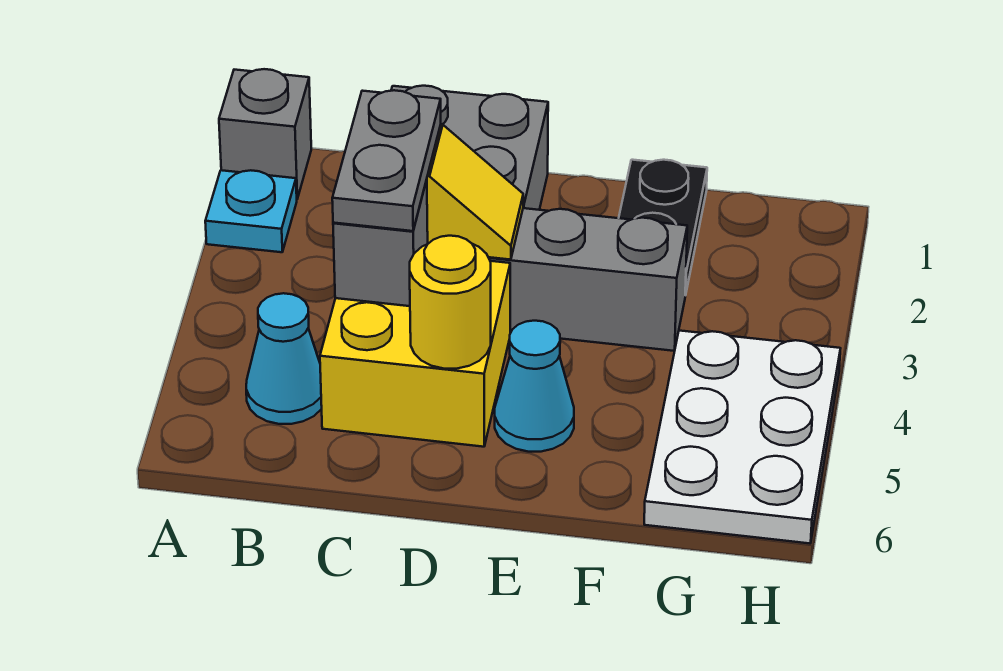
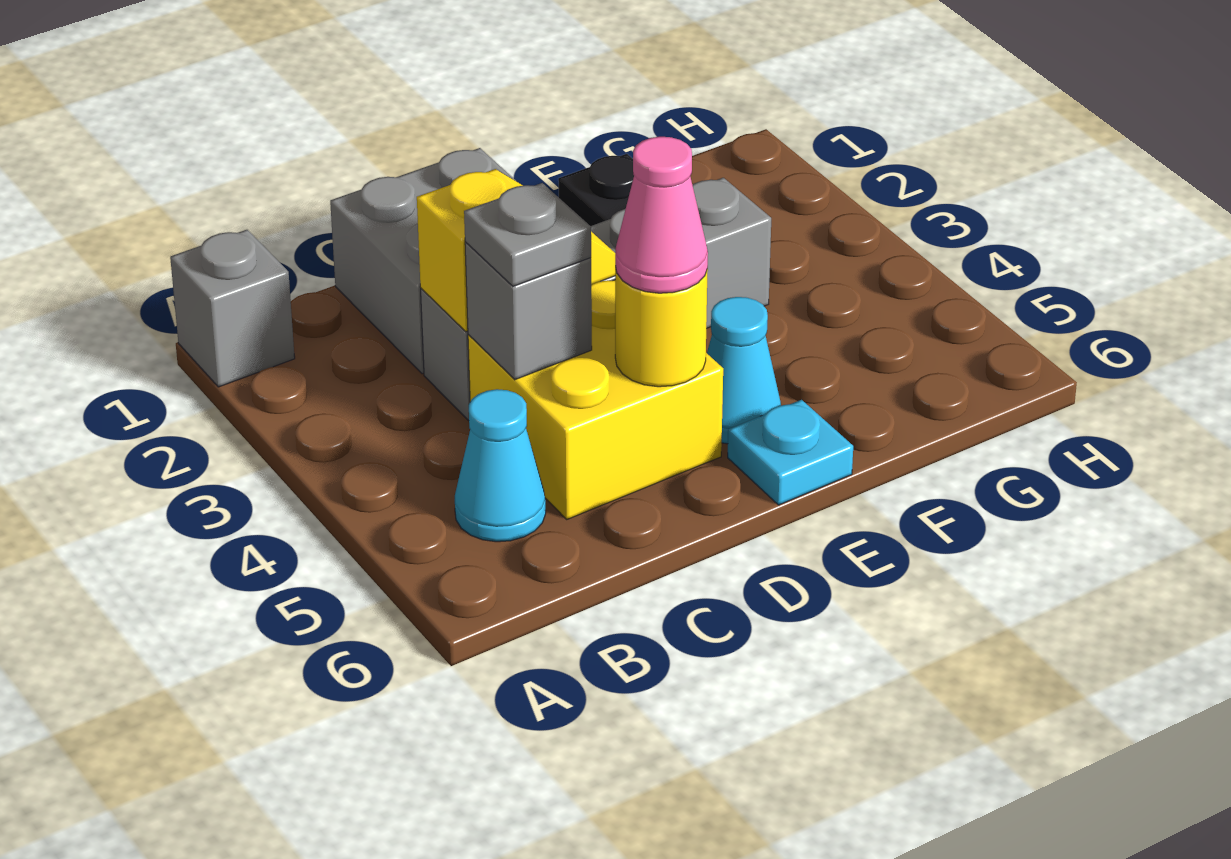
cyan plate A2 level 1 -> cyan plate E6 level 1
grey plate C3:C4 level 3 -> grey plate C4 level 3
none -> pink cone D5 level 3
white plate G4:H6 level 1 -> none

